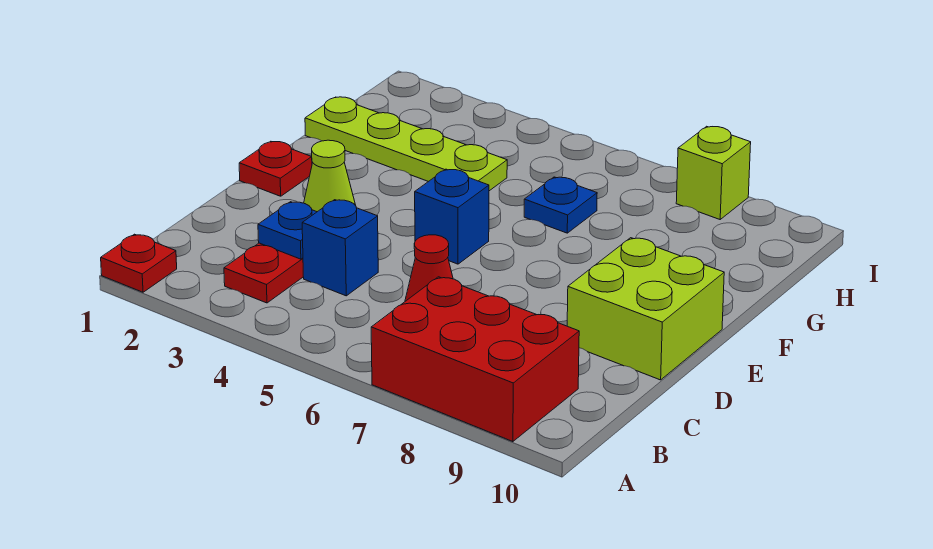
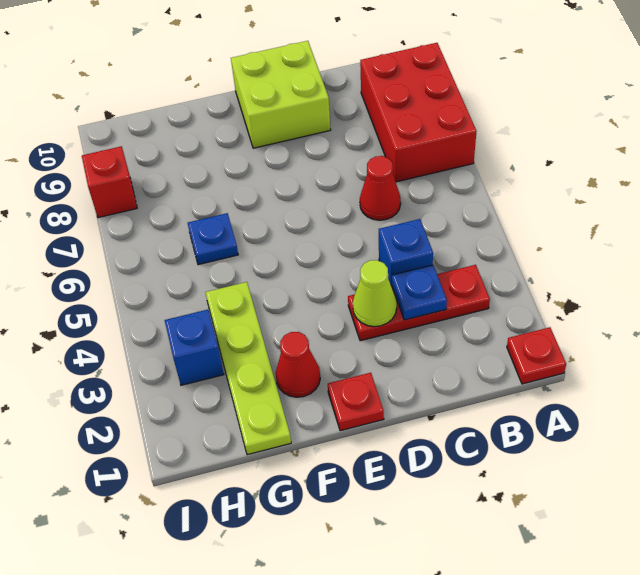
blue brick E5 level 1 -> blue brick H3 level 1
none -> red cone F2 level 1
lime brick I8 level 1 -> red brick I8 level 1

